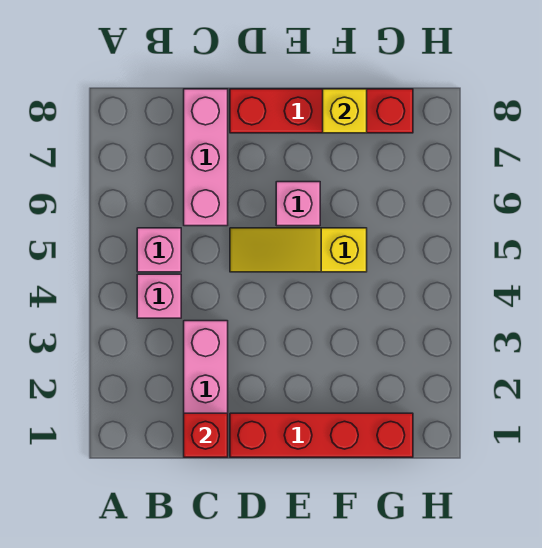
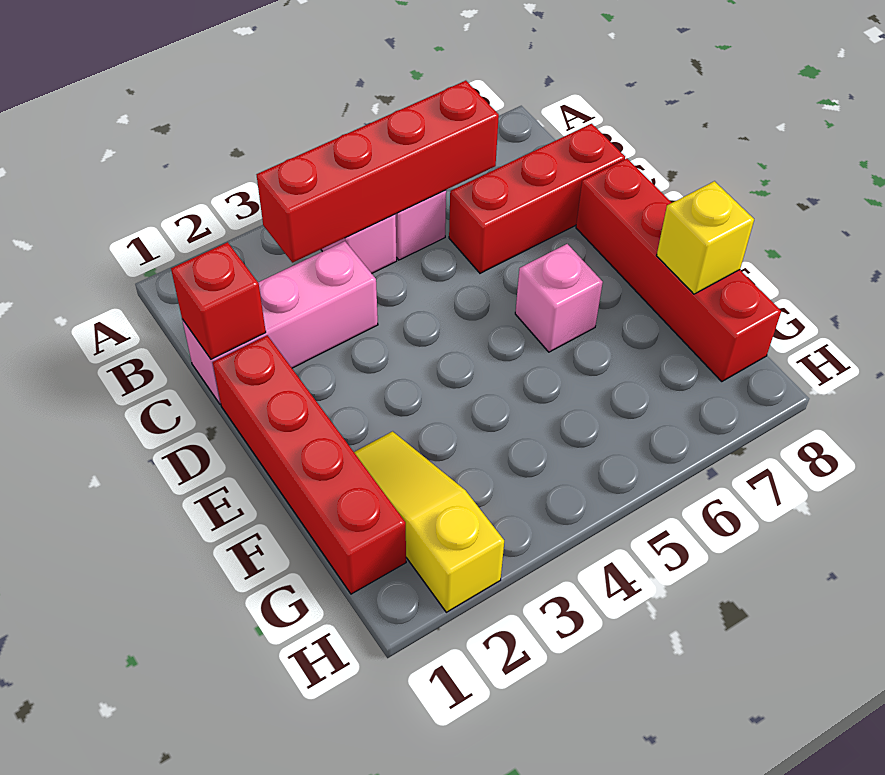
none -> red brick B3:B6 level 2
pink brick C6:C8 level 1 -> red brick C6:C8 level 1
yellow slope D5:F5 level 1 top F -> yellow slope F2:H2 level 1 top H

